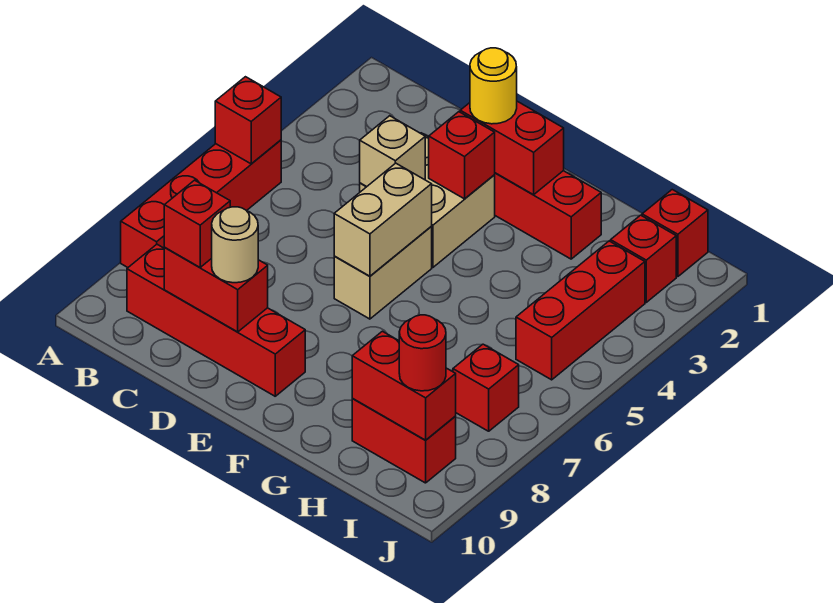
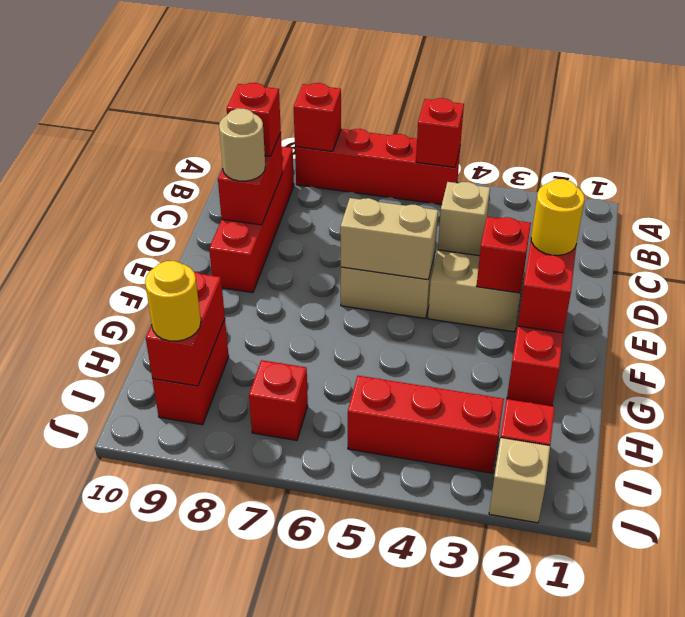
red brick I1 level 1 -> red brick A8 level 2
red round brick I9 level 3 -> yellow round brick I9 level 3
none -> tan brick J2 level 1

